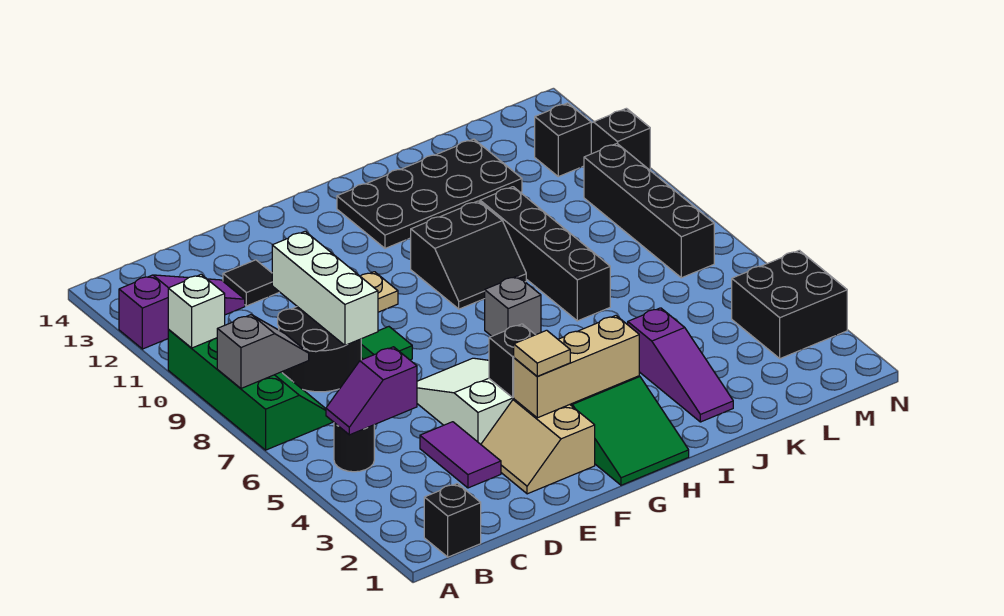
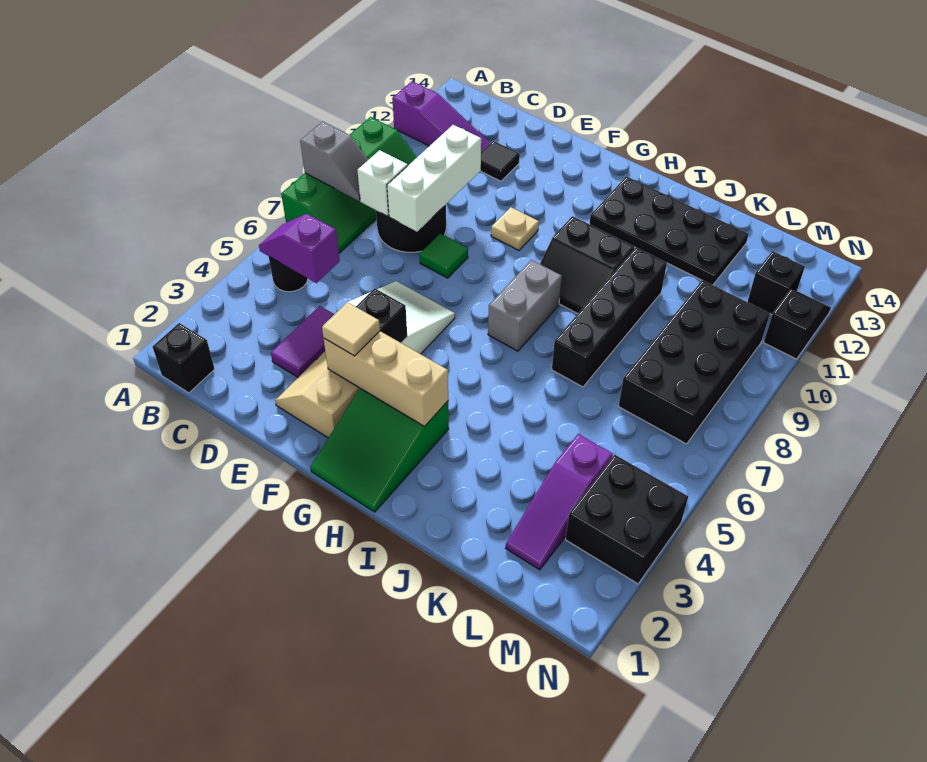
white brick A10 level 2 -> white brick C8 level 2
grey brick H7 level 1 -> grey brick H7:H8 level 1
purple slope J2:J4 level 1 top 4 -> purple slope L2:L4 level 1 top 4
black brick M7:M10 level 1 -> black brick L7:M10 level 1

